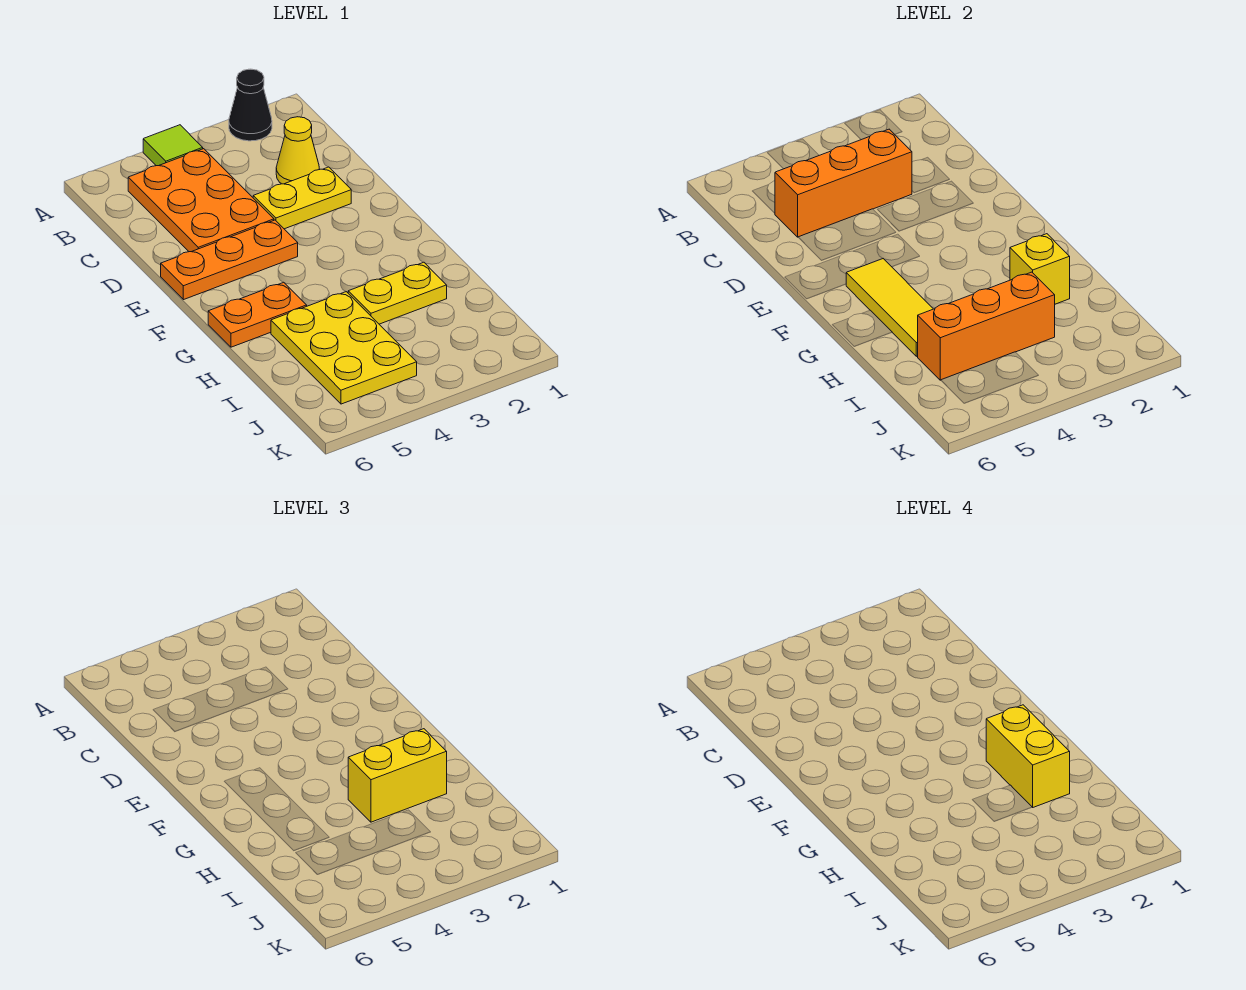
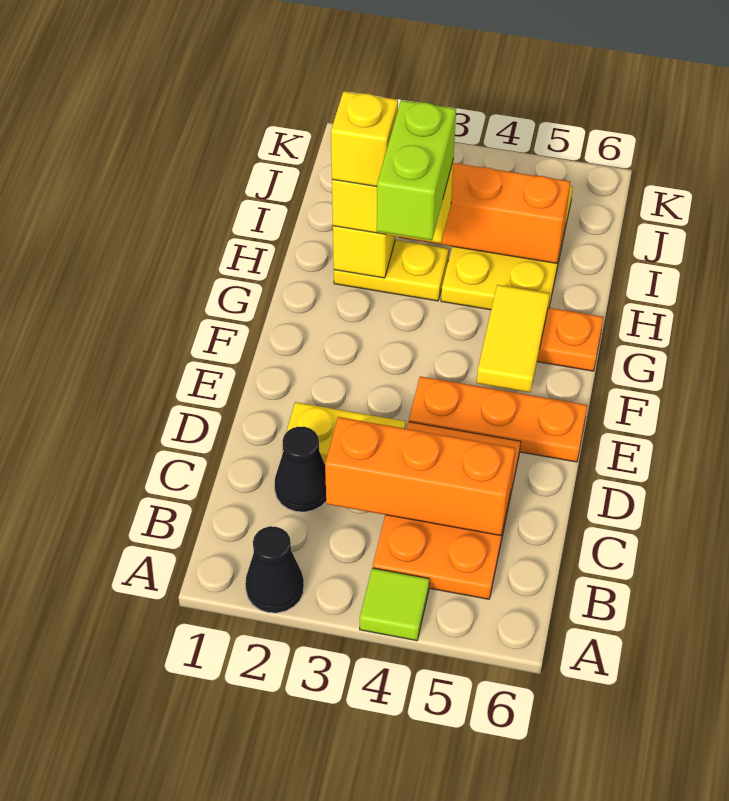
yellow cone C2 level 1 -> black cone C2 level 1
yellow tile F5:H5 level 2 -> yellow tile F5:G5 level 2
yellow brick G2:H2 level 4 -> yellow brick H2 level 4
none -> lime brick G3:H3 level 4

